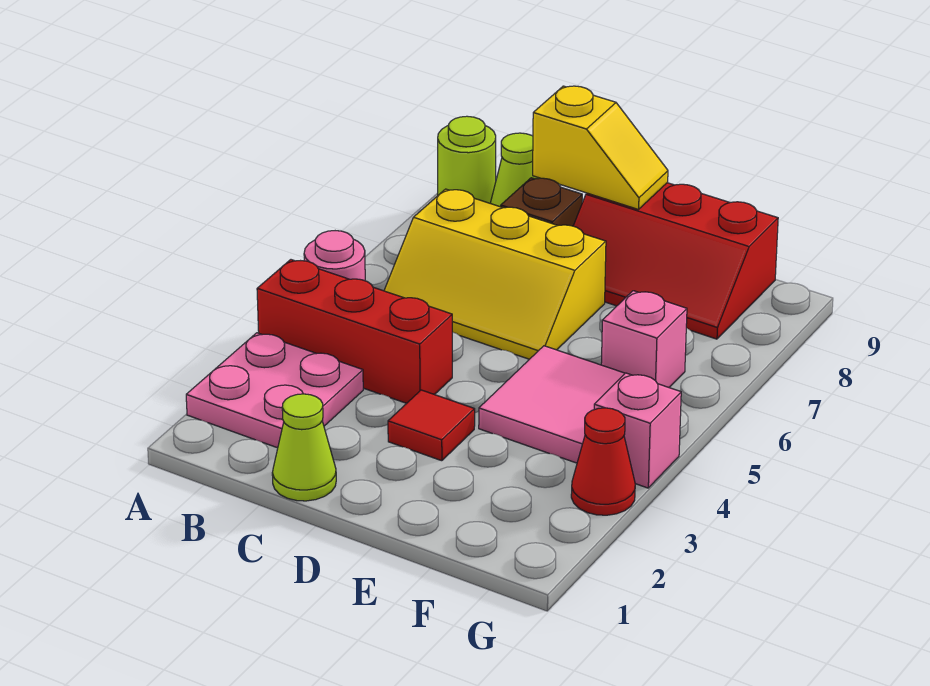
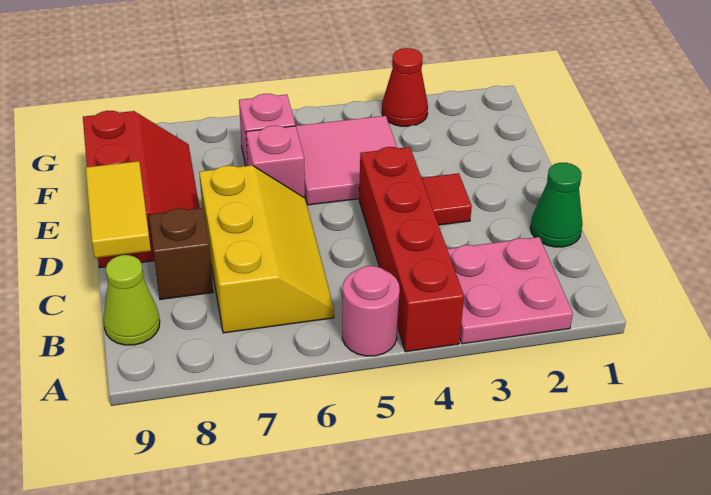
red brick A4:C4 level 1 -> red brick A4:D4 level 1
lime round brick A9 level 1 -> none
lime cone C1 level 1 -> green cone C1 level 1
yellow slope C9:D9 level 2 top C -> yellow tile C9:D9 level 2
pink brick G4 level 1 -> pink brick E6 level 1

